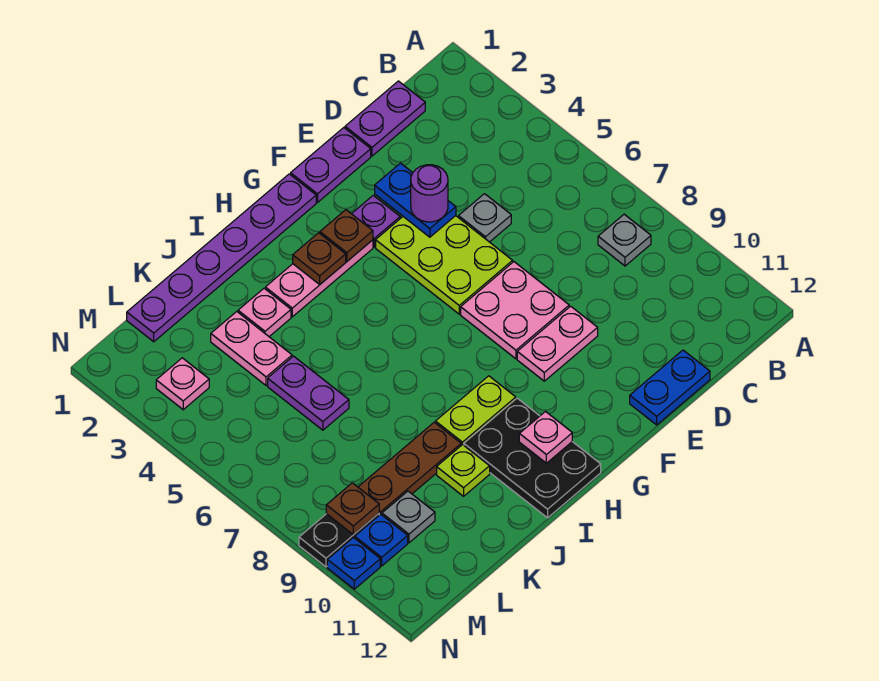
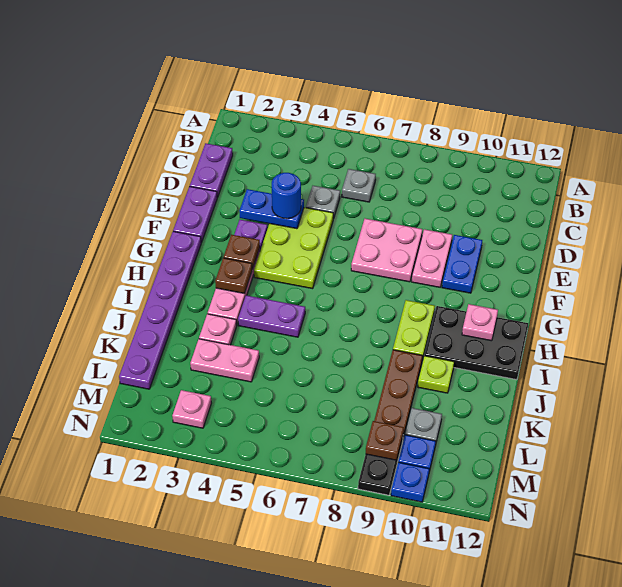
grey plate B8 level 1 -> grey plate C6 level 1
blue plate D12:E12 level 1 -> blue plate E10:F10 level 1
lime plate E4:F6 level 1 -> lime plate E4:G5 level 1
purple round brick E4 level 3 -> blue round brick E4 level 3
purple plate K5:K6 level 1 -> purple plate I4:I5 level 1

